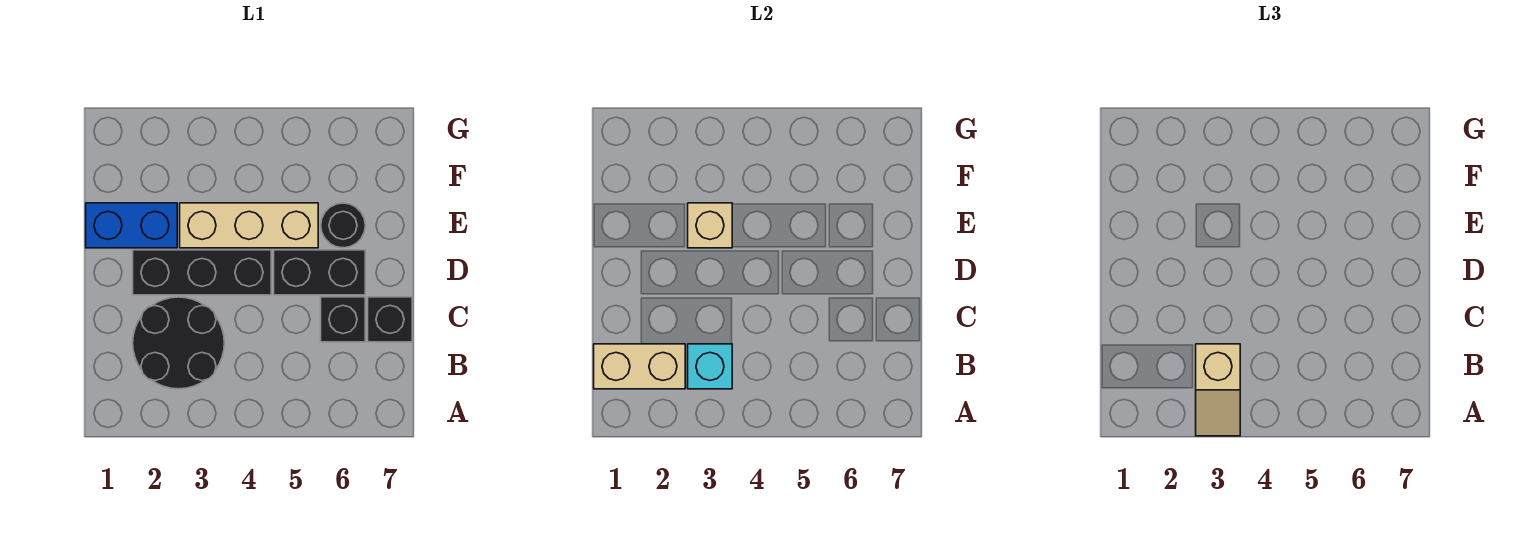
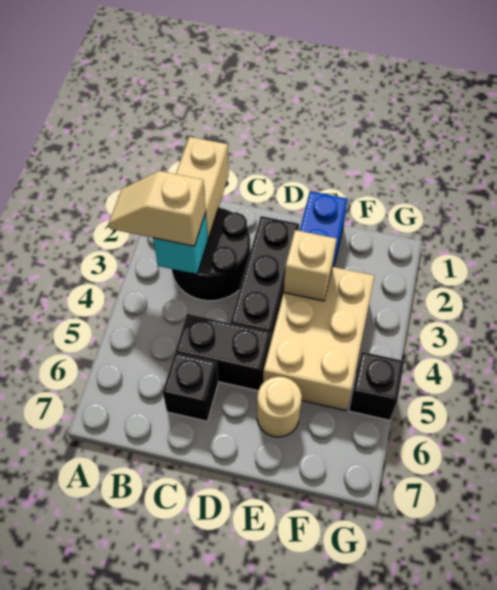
black brick C7 level 1 -> black brick G5 level 1
black brick D5:D6 level 1 -> black brick C5:D5 level 1
tan brick E3:E5 level 1 -> tan brick E3:F5 level 1
black round brick E6 level 1 -> tan round brick E6 level 1

